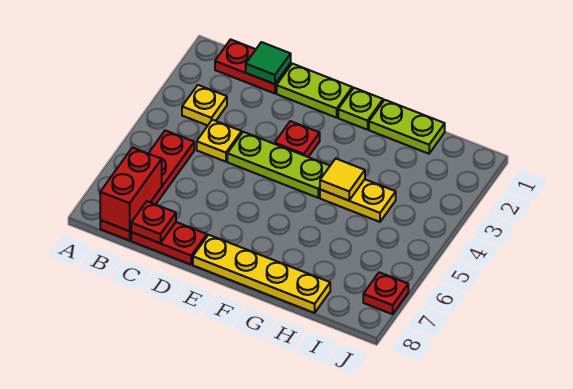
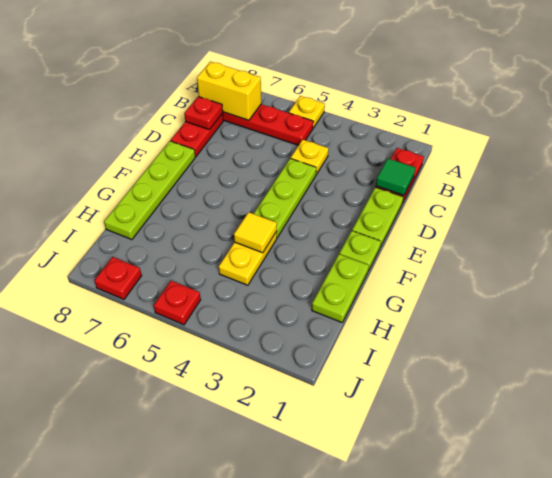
yellow plate B3 level 1 -> yellow plate A5 level 1
red brick B7:B8 level 2 -> yellow brick B7:B8 level 2
red plate E3 level 1 -> red plate J5 level 1
yellow plate E8:H8 level 1 -> lime plate E8:H8 level 1

